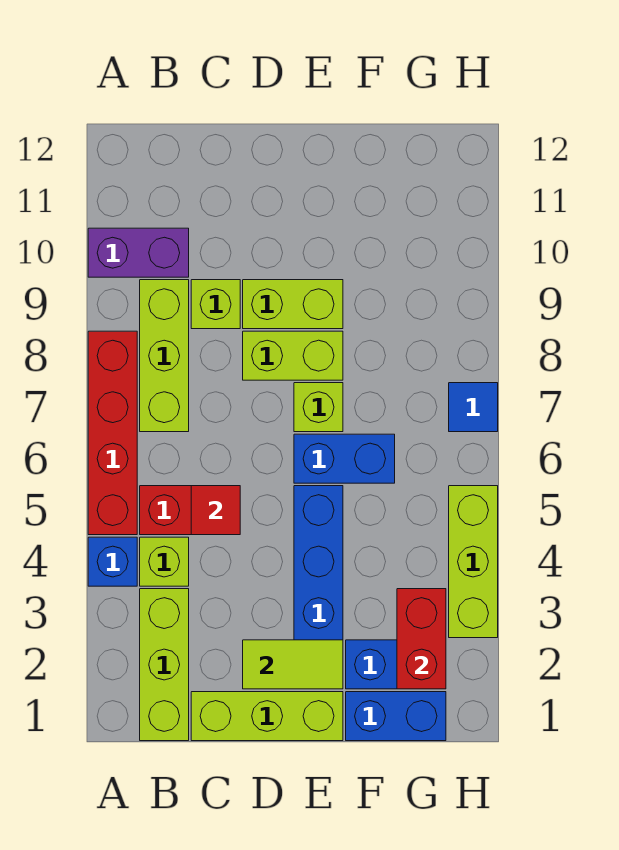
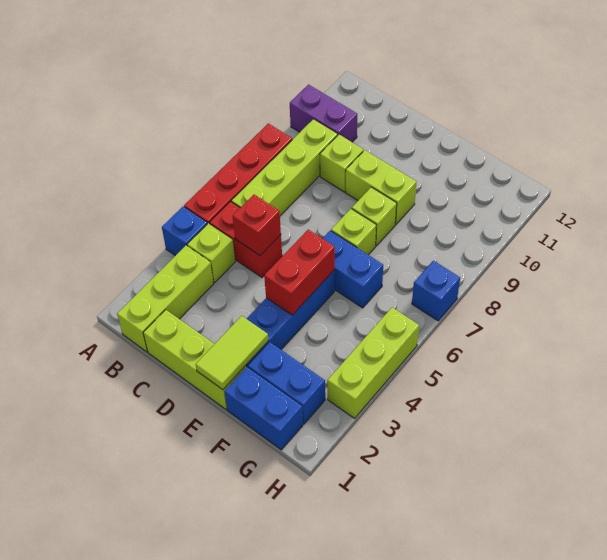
lime brick B7:B9 level 1 -> lime brick B6:B9 level 1
red tile C5 level 2 -> red brick C5 level 2
lime tile D2:E2 level 2 -> lime tile E1:E2 level 2
lime brick D8:E8 level 1 -> lime brick E8 level 1
red brick G2:G3 level 2 -> red brick E4:E5 level 2
blue tile H7 level 1 -> blue brick H7 level 1

